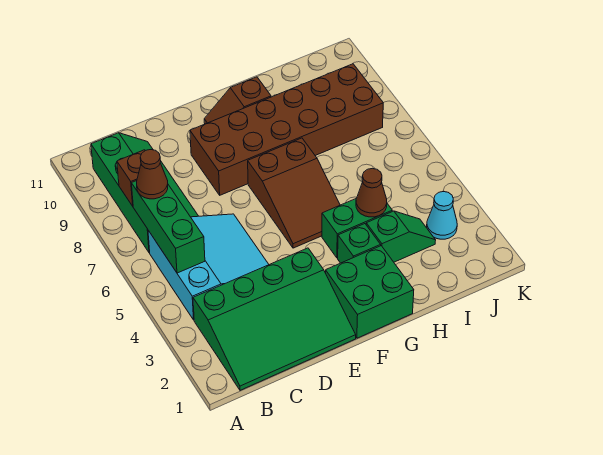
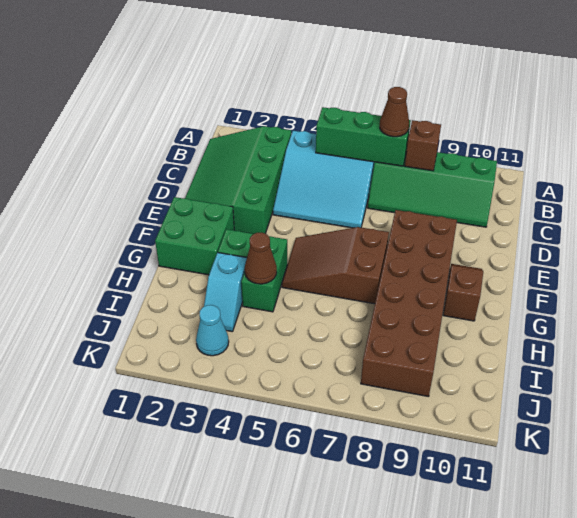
green slope H3:I3 level 1 top H -> cyan slope H3:I3 level 1 top H

